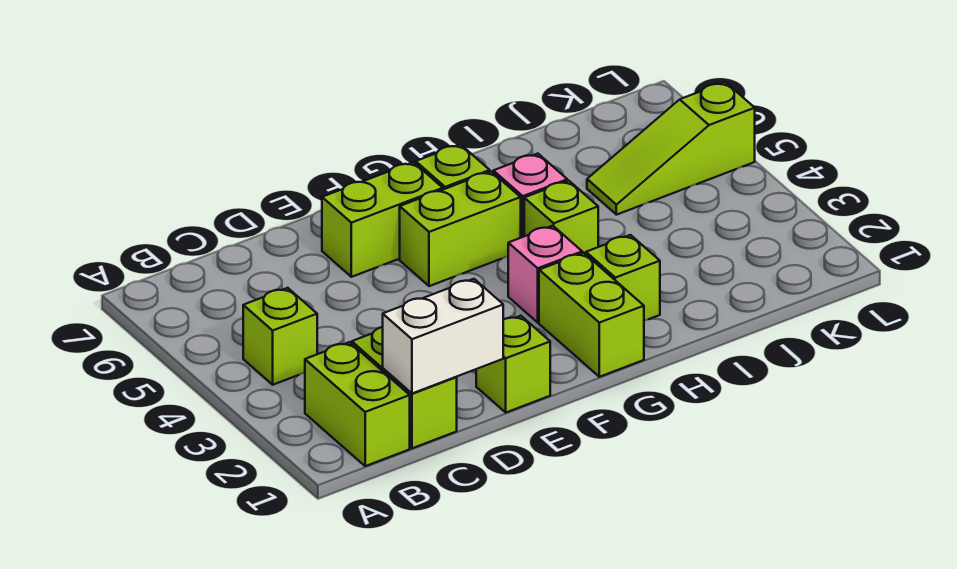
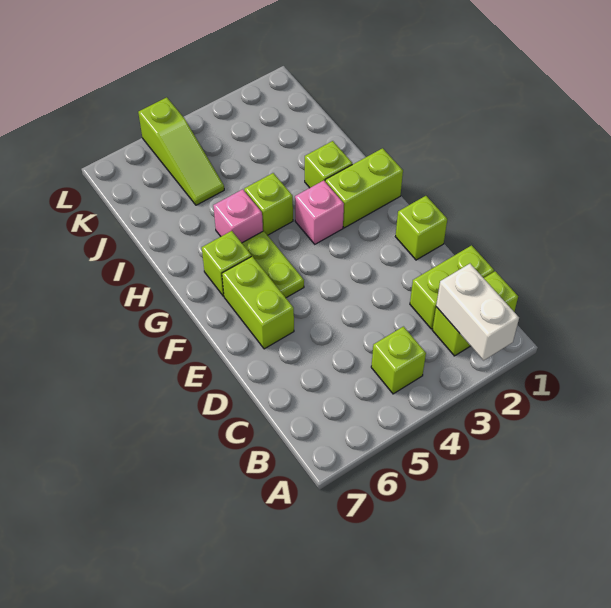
white brick C1:D1 level 2 -> white brick A2:B2 level 2
lime brick F5:G5 level 1 -> lime plate F5:G5 level 1

